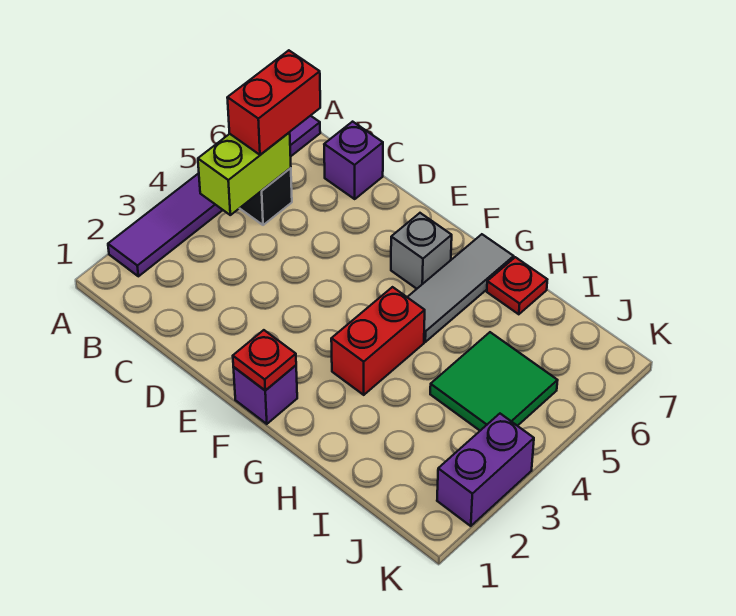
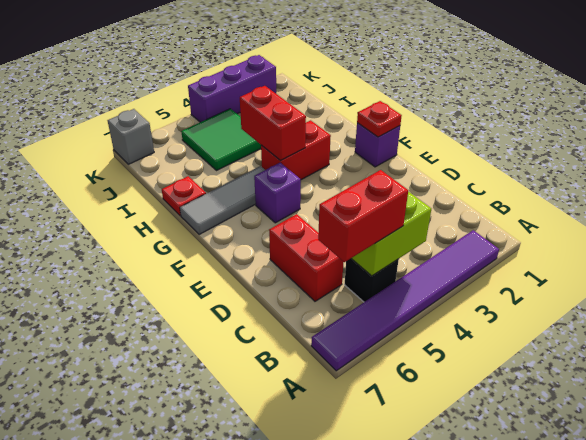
none -> red brick C6:D6 level 1
purple brick C7 level 1 -> purple brick F5 level 1
grey brick F6 level 1 -> grey brick K7 level 1
none -> red brick G4:H4 level 2
purple brick K2:K3 level 1 -> purple brick K2:K4 level 1

